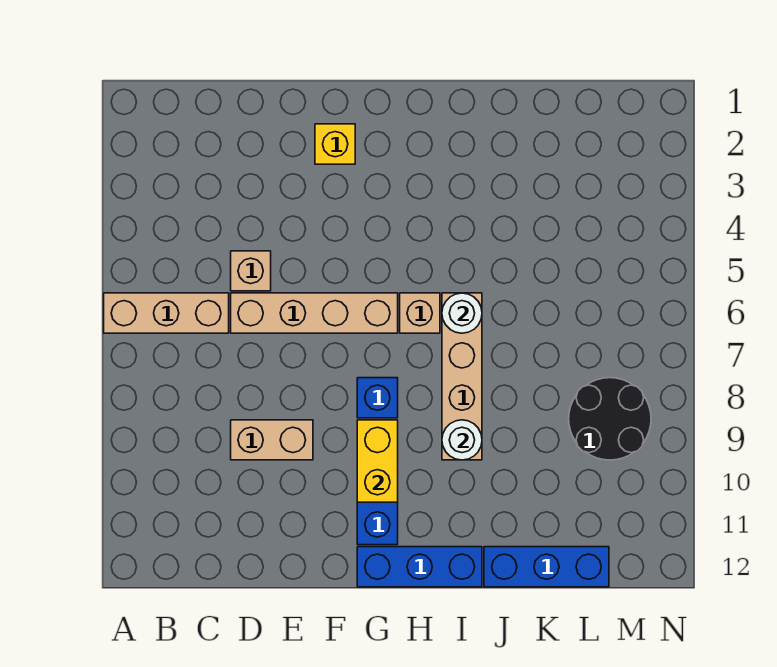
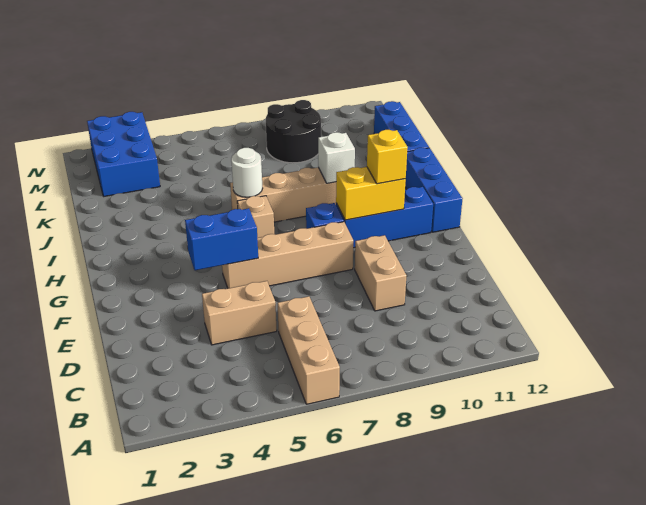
tan brick D5 level 1 -> tan brick D4:D5 level 1
tan brick D6:G6 level 1 -> tan brick F5:F8 level 1
yellow brick F2 level 1 -> yellow brick G10 level 3
none -> blue brick F4:F5 level 2
white round brick I9 level 2 -> white brick I9 level 2
none -> blue brick L2:N3 level 1

